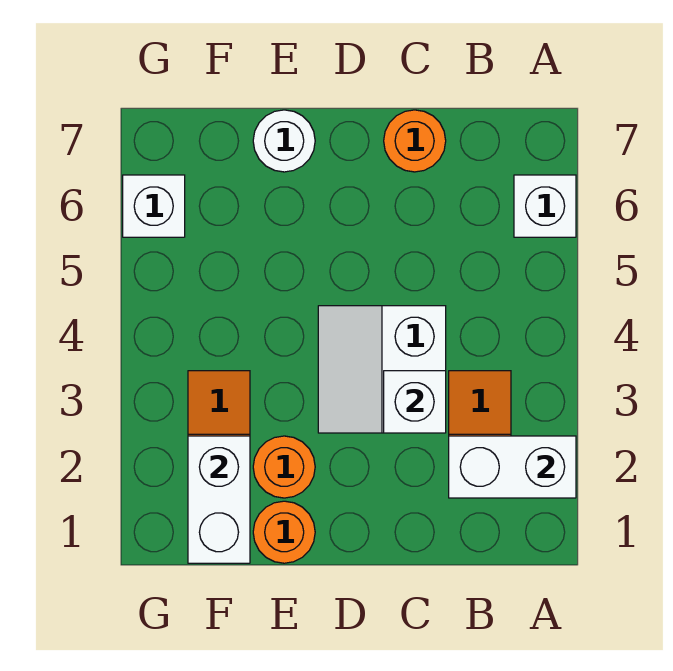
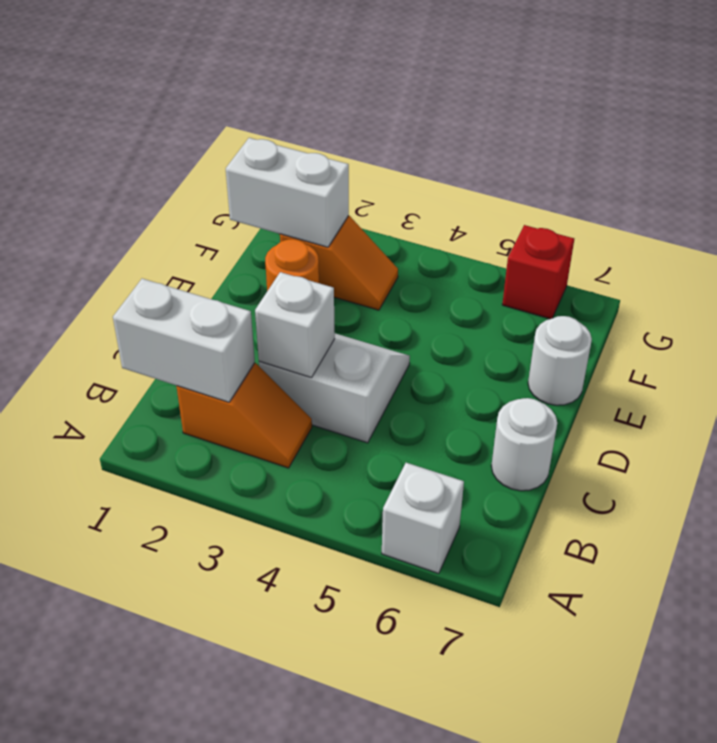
white brick A2:B2 level 2 -> white brick B1:B2 level 2
orange round brick C7 level 1 -> white round brick C7 level 1
orange round brick E1 level 1 -> none
white brick G6 level 1 -> red brick G6 level 1

